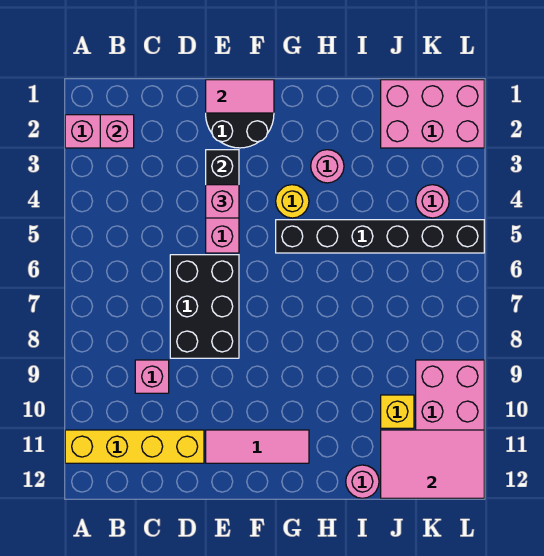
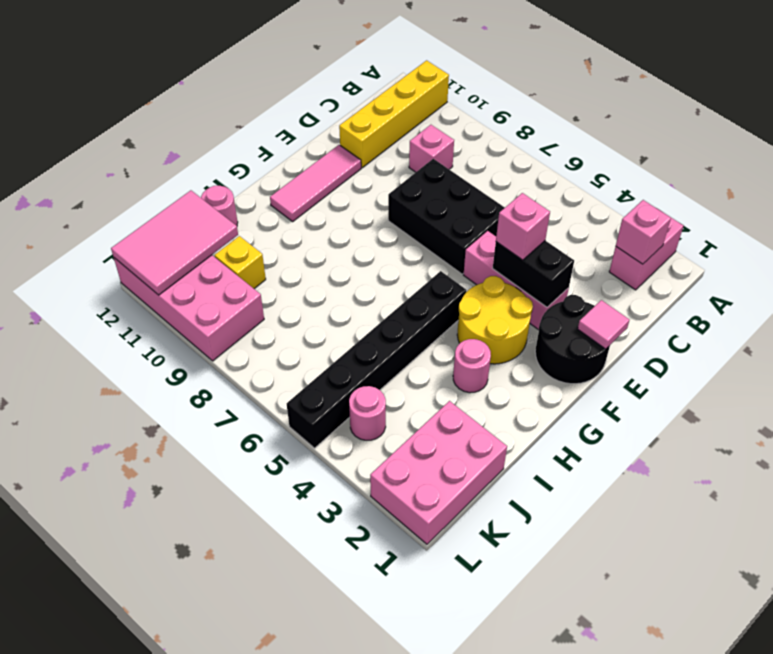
pink tile E1:F1 level 2 -> pink tile E1 level 2
yellow round brick G4 level 1 -> yellow round brick F3:G4 level 1

